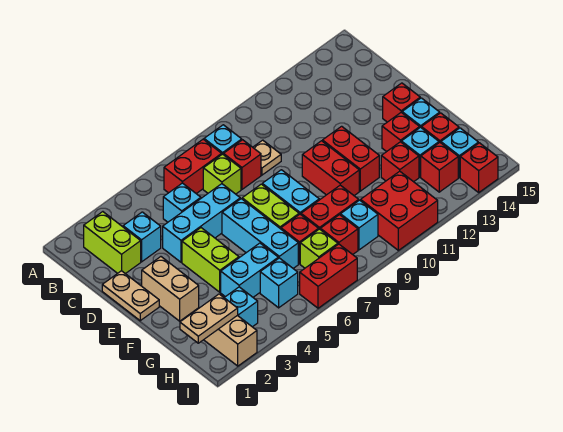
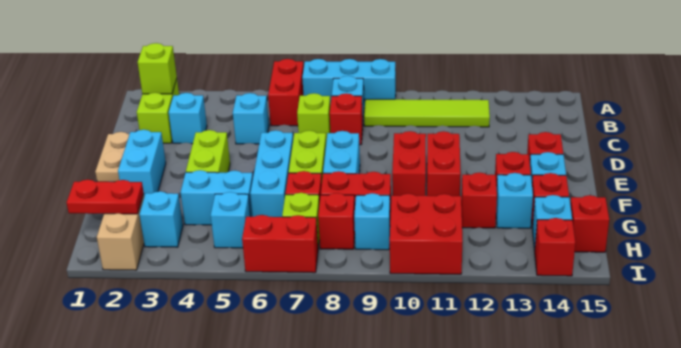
none -> lime brick B2 level 2
red brick B6:B7 level 1 -> red brick A6:B6 level 1
none -> lime tile B9:B12 level 1
tan plate C9 level 1 -> none
cyan brick D4:D6 level 1 -> cyan brick A7:A9 level 1
tan brick E2:F2 level 1 -> cyan brick E2:F2 level 1
tan plate H1:H2 level 2 -> red plate H1:H2 level 2
red brick H13 level 1 -> red brick H15 level 1

